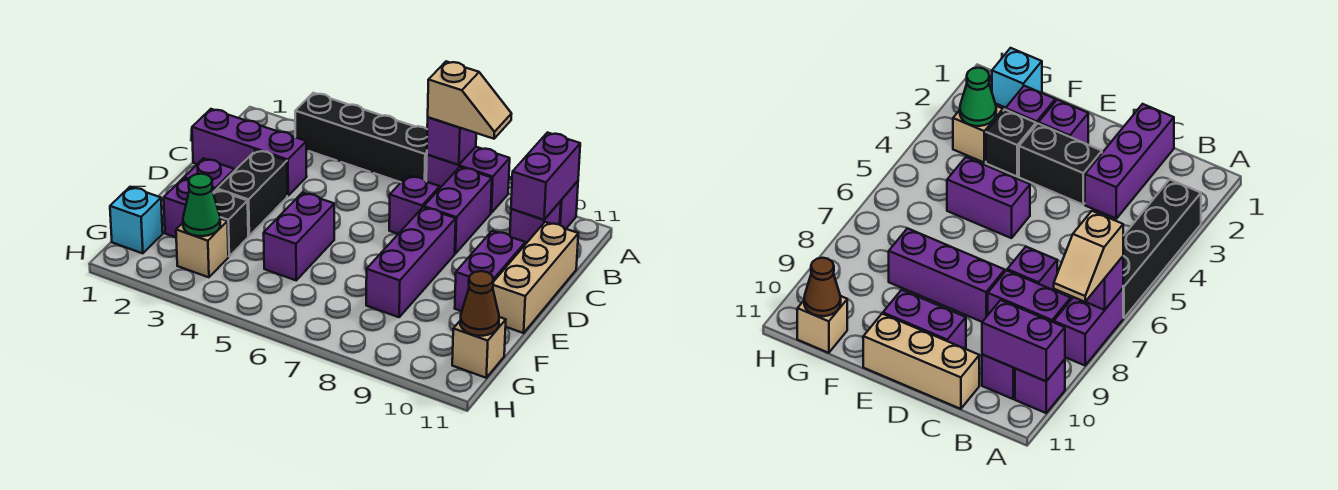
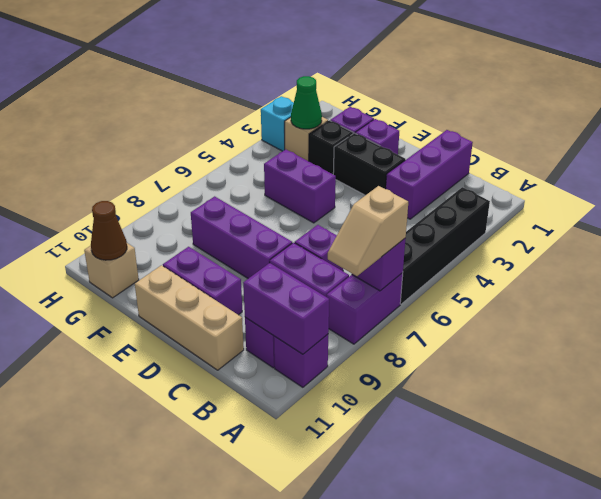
cyan brick G1 level 1 -> cyan brick H3 level 1

